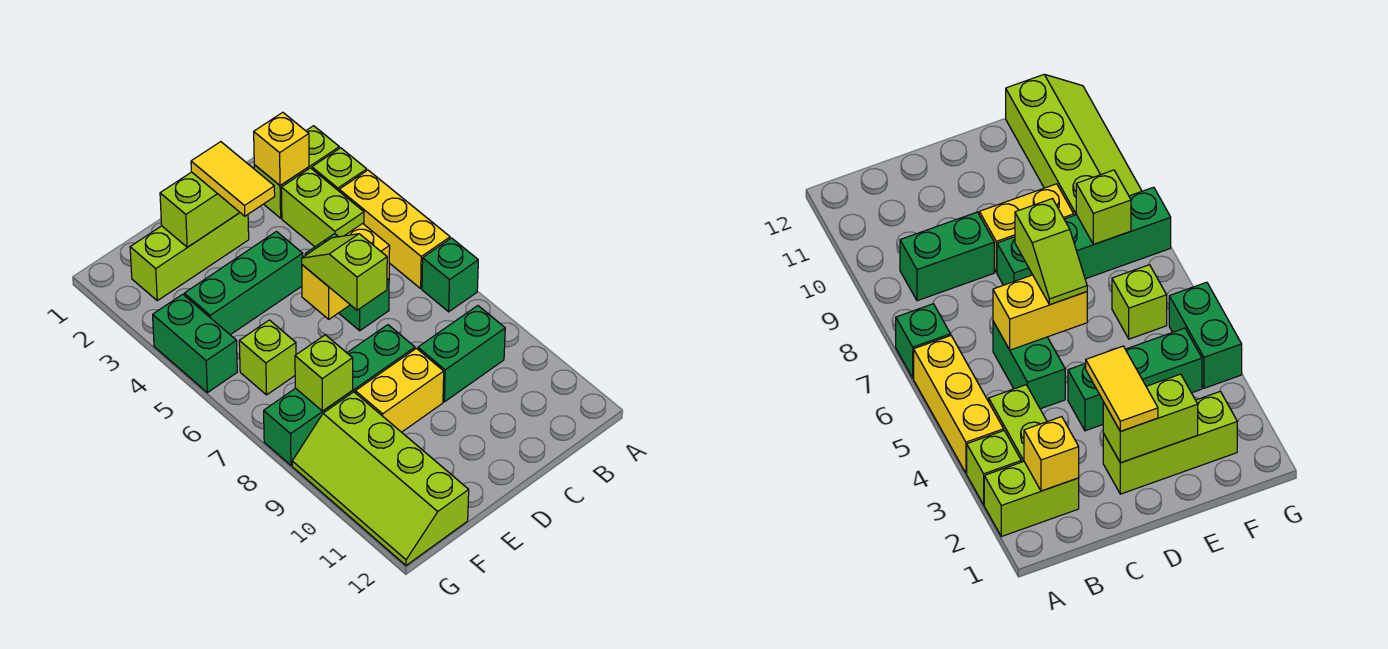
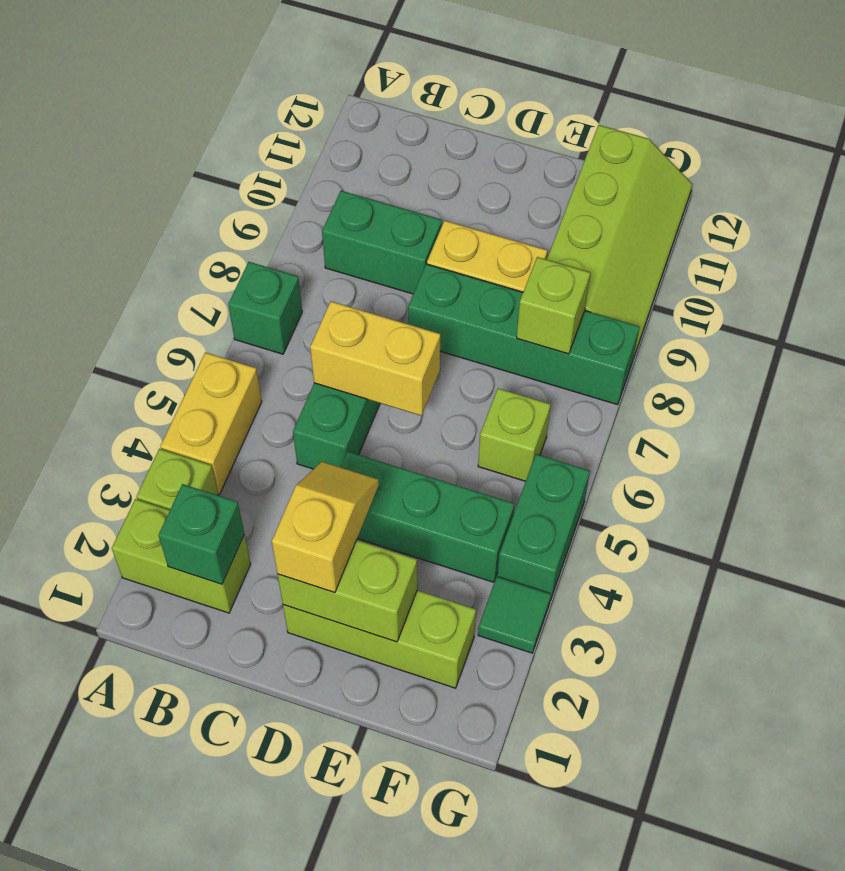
yellow brick A4:A6 level 1 -> yellow brick A4:A5 level 1
yellow brick B2 level 2 -> green brick B2 level 2
lime brick B3:B4 level 1 -> none
yellow tile D2:D3 level 3 -> yellow slope D2:D3 level 3 top 2
lime slope D6:D7 level 3 top 7 -> none
none -> green tile G3 level 1

